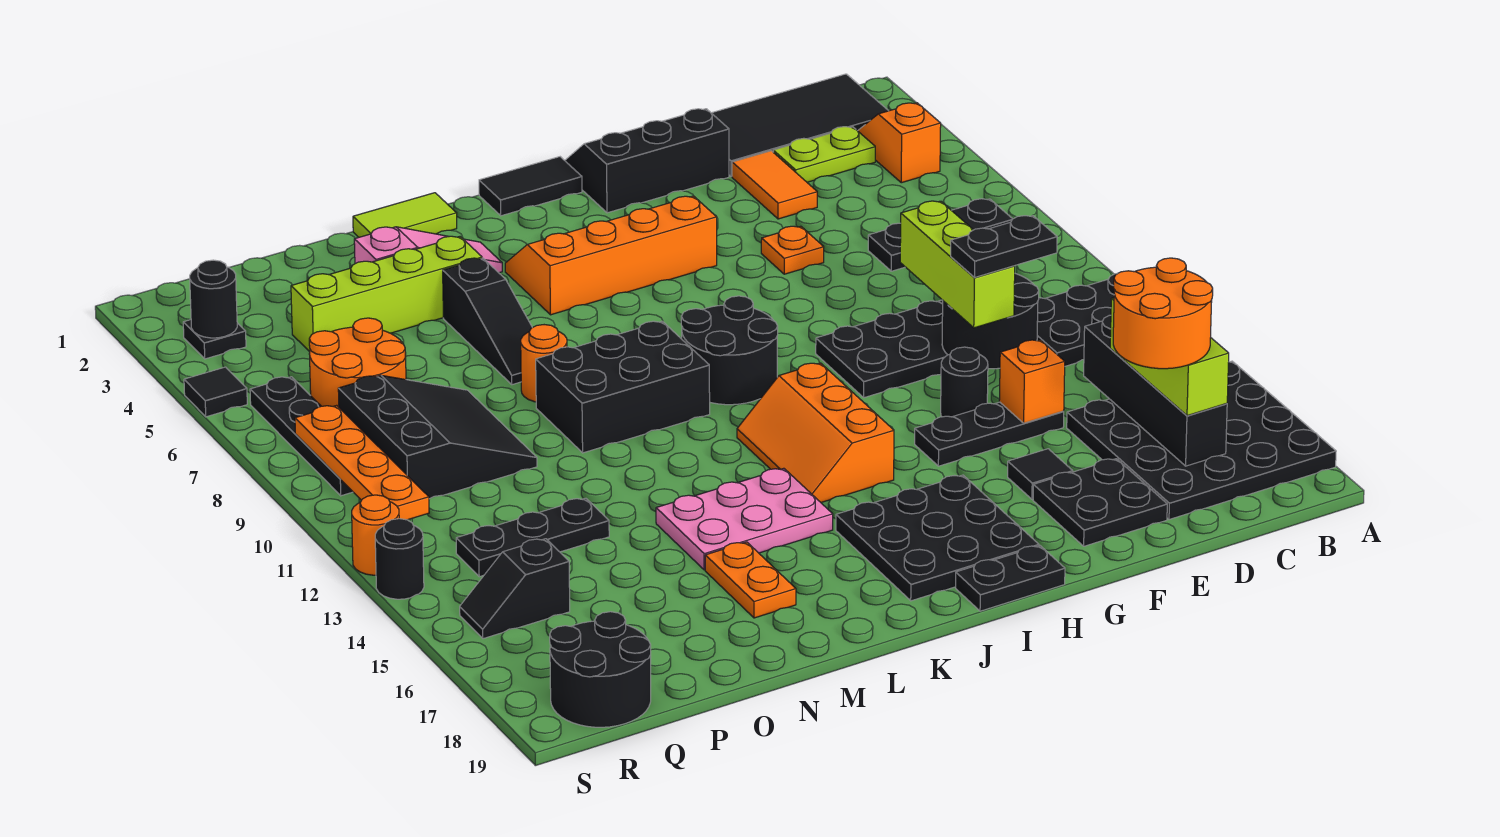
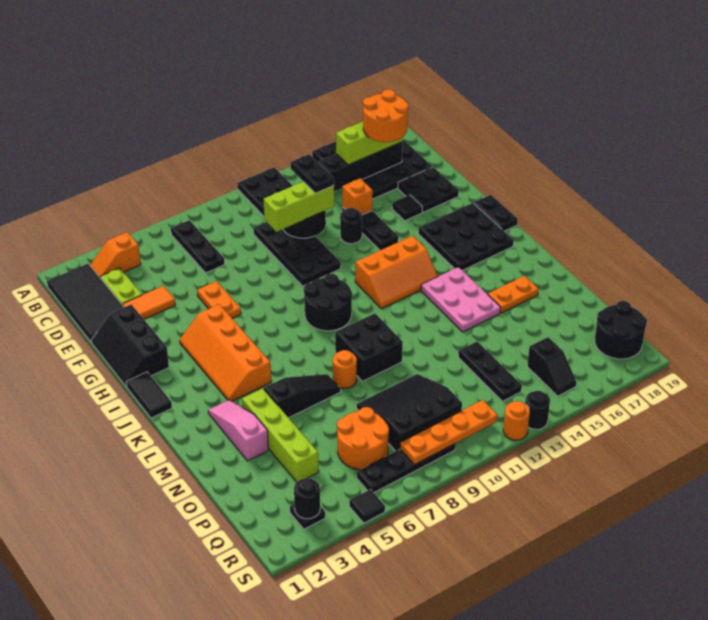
orange plate F6 level 1 -> orange plate F6:G6 level 1
black brick K9:M10 level 1 -> black brick L9:M10 level 1
lime tile L1:M1 level 1 -> none

